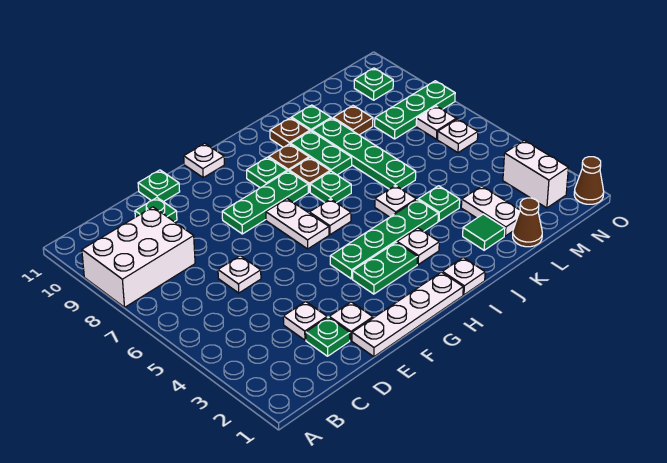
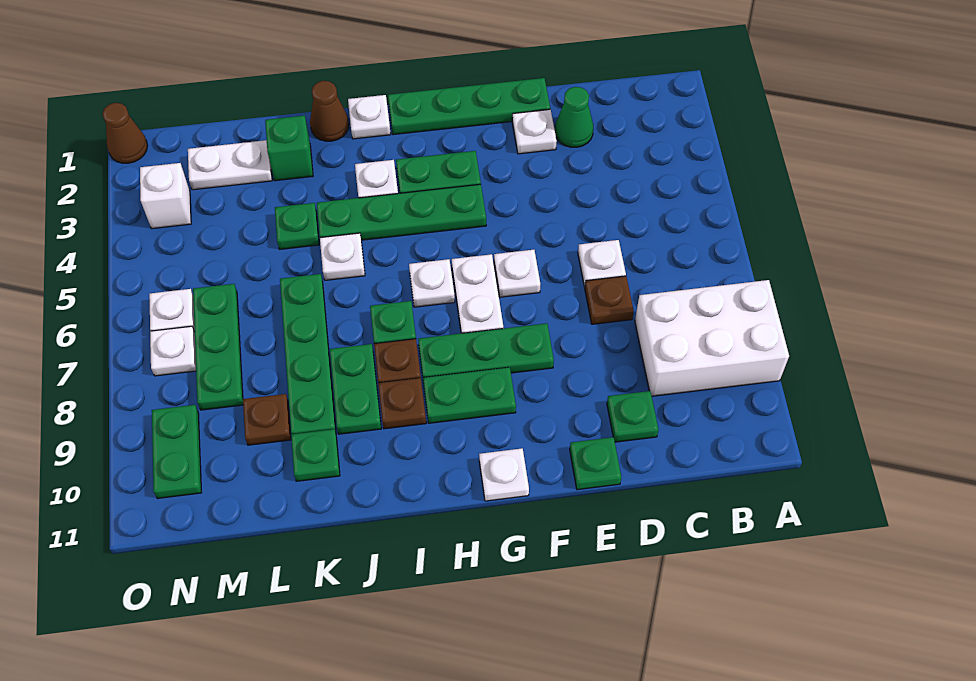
green plate D2 level 1 -> green cone D2 level 1
white plate D3 level 1 -> white plate F6 level 1
white plate E1:H1 level 1 -> green plate E1:H1 level 1
green plate H9 level 1 -> green plate G9:H9 level 1
brown plate J10 level 1 -> brown plate D7 level 1
green tile K2 level 1 -> green brick K2 level 1
brown cone L1 level 1 -> brown cone J1 level 1
white plate L2:L3 level 1 -> white plate L2:M2 level 1
green plate M8:O8 level 1 -> green plate M6:M8 level 1
white brick N2:N3 level 1 -> white brick N3 level 1
green plate N10 level 1 -> green plate N9:N10 level 1

